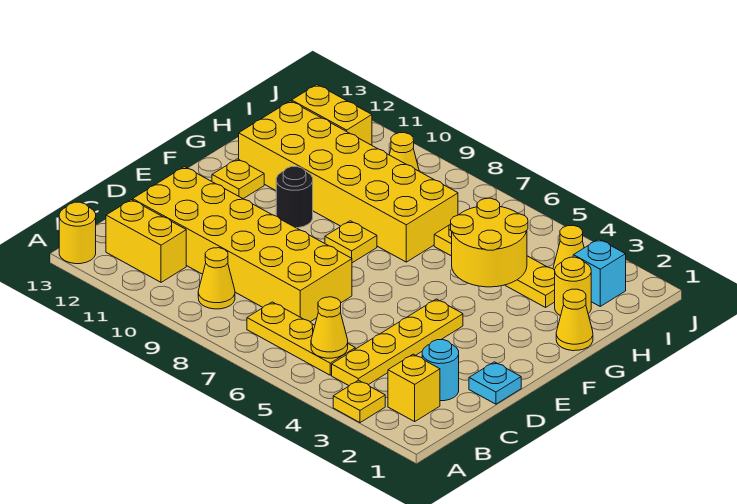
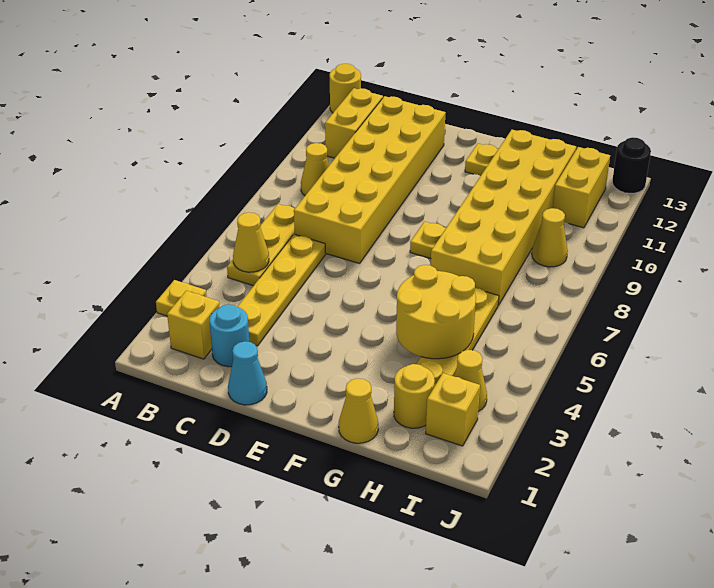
yellow plate B4:E4 level 1 -> yellow plate C3:C6 level 1
cyan plate D1 level 1 -> cyan cone D1 level 1
black round brick F10 level 1 -> black round brick J13 level 1
cyan brick I2 level 1 -> yellow brick I2 level 1

